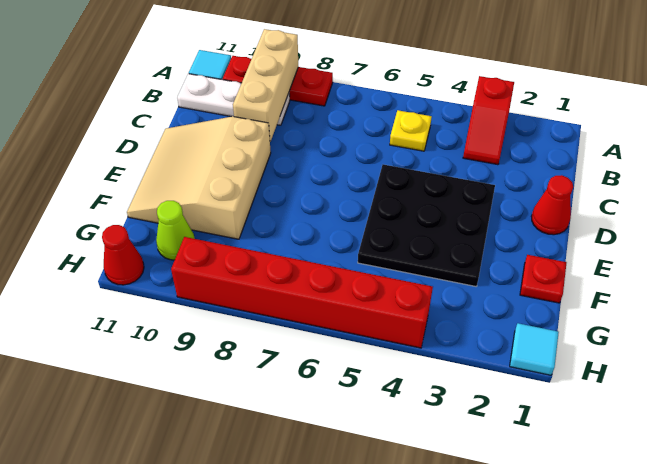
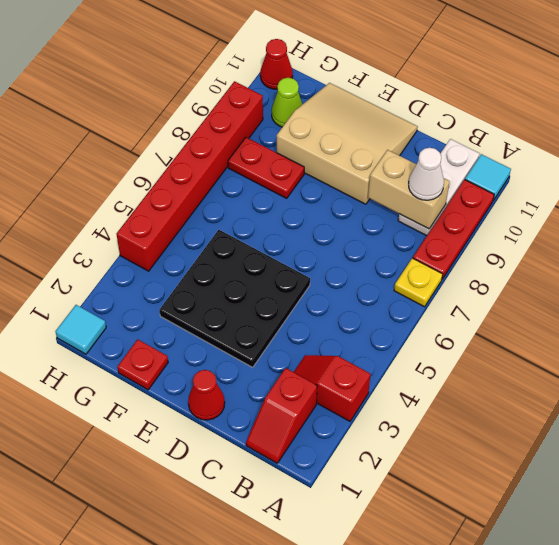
tan brick A9:C9 level 2 -> tan brick B9:C9 level 2
none -> red slope B1:B2 level 1 top 2
yellow plate B5 level 1 -> yellow plate A7 level 1
none -> white cone B9 level 3
none -> red plate F8:G8 level 1

